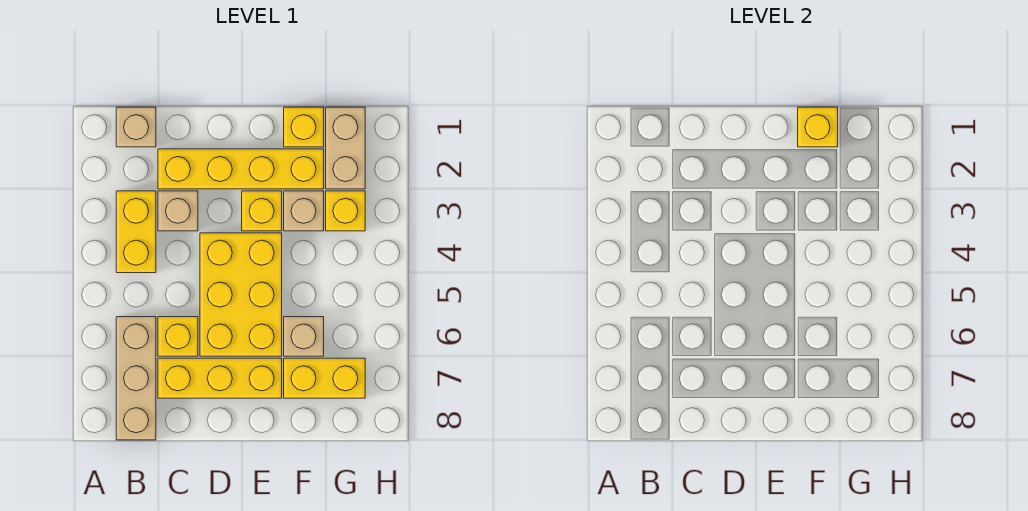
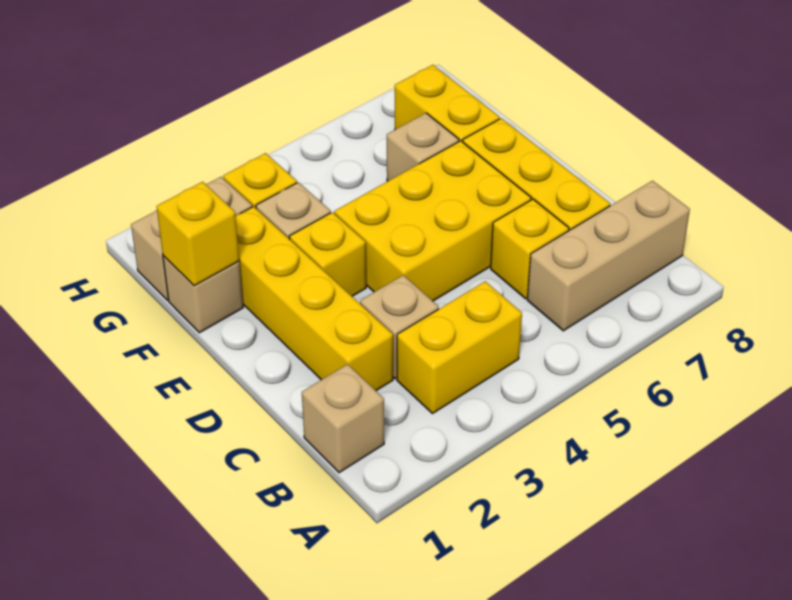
yellow brick F1 level 1 -> tan brick F1 level 1

